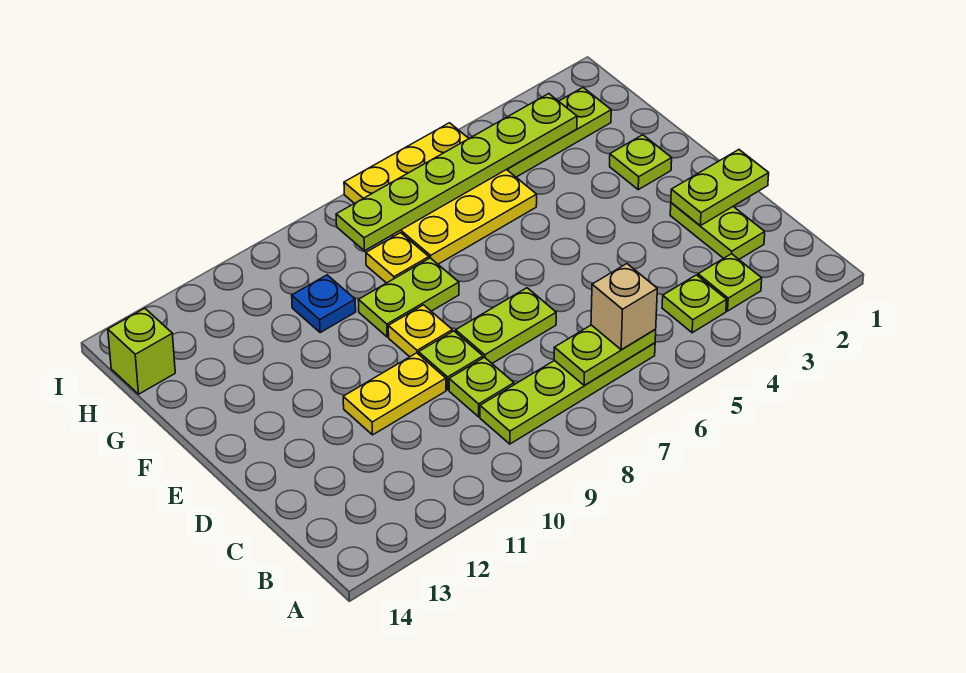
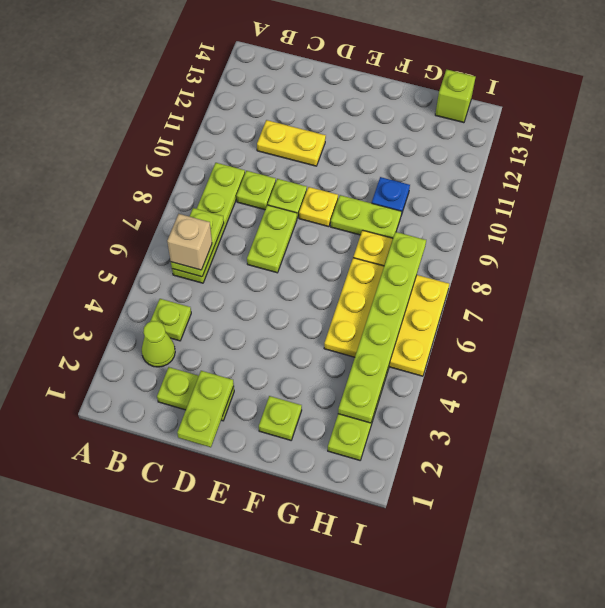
lime plate B3 level 1 -> lime cone B3 level 1
yellow plate D10:D11 level 1 -> yellow plate C11:D11 level 1
lime plate F8:F9 level 1 -> lime plate F9:G9 level 1

